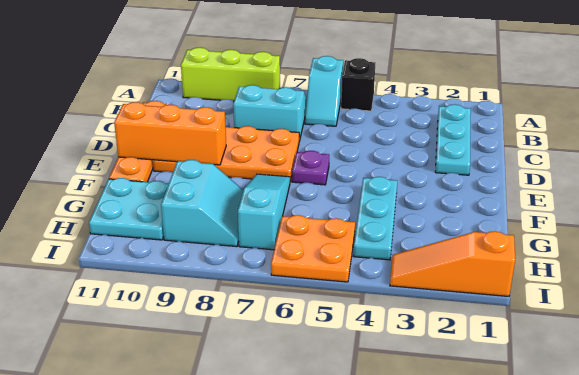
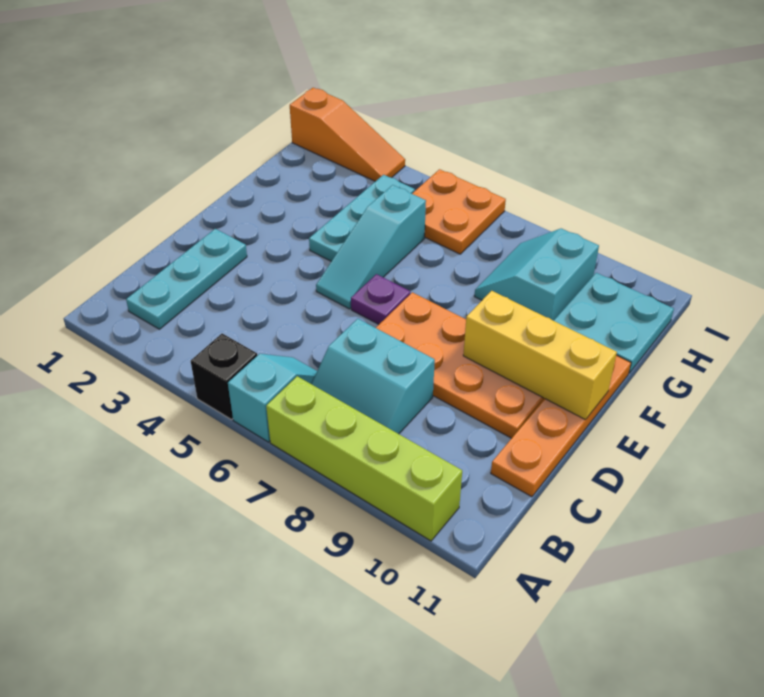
lime brick A8:A10 level 1 -> lime brick A7:A10 level 1
orange brick E9:E11 level 2 -> yellow brick E9:E11 level 2
cyan slope F7:H7 level 1 top H -> cyan slope E5:G5 level 1 top G

